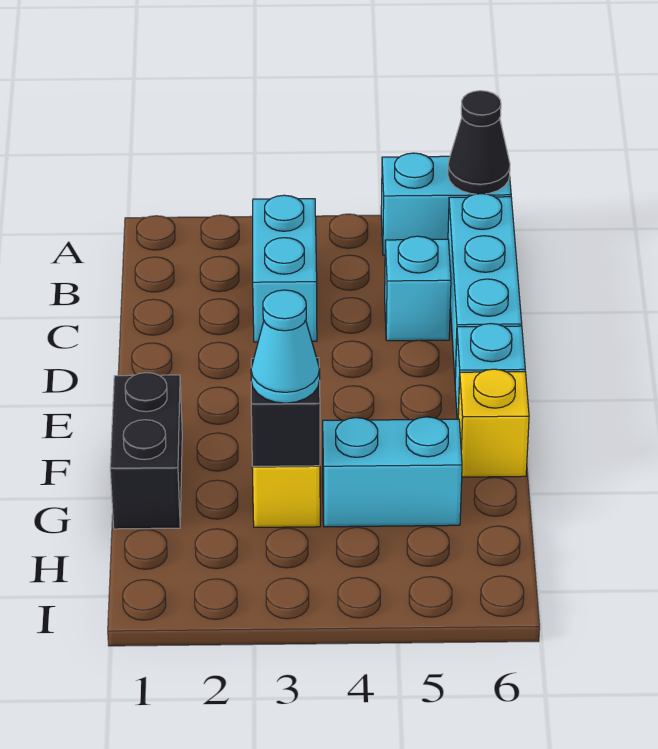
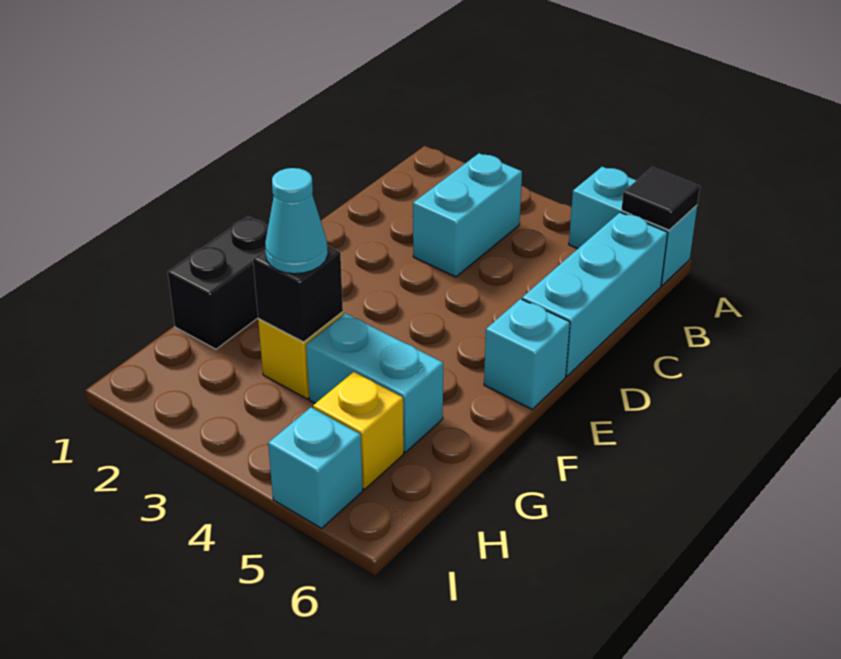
black cone A6 level 2 -> black tile A6 level 2
cyan brick C5 level 1 -> cyan brick I5 level 1
yellow brick F6 level 1 -> yellow brick H5 level 1

